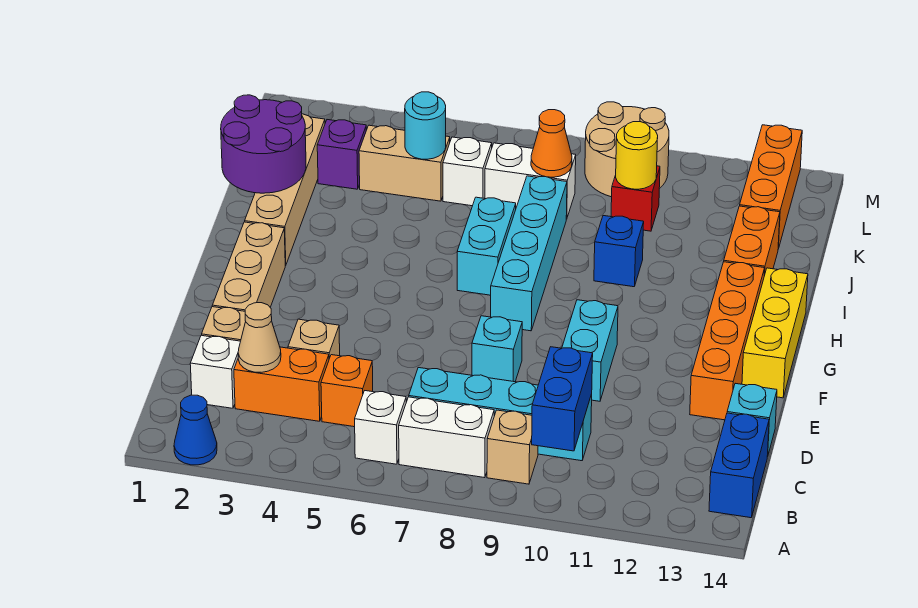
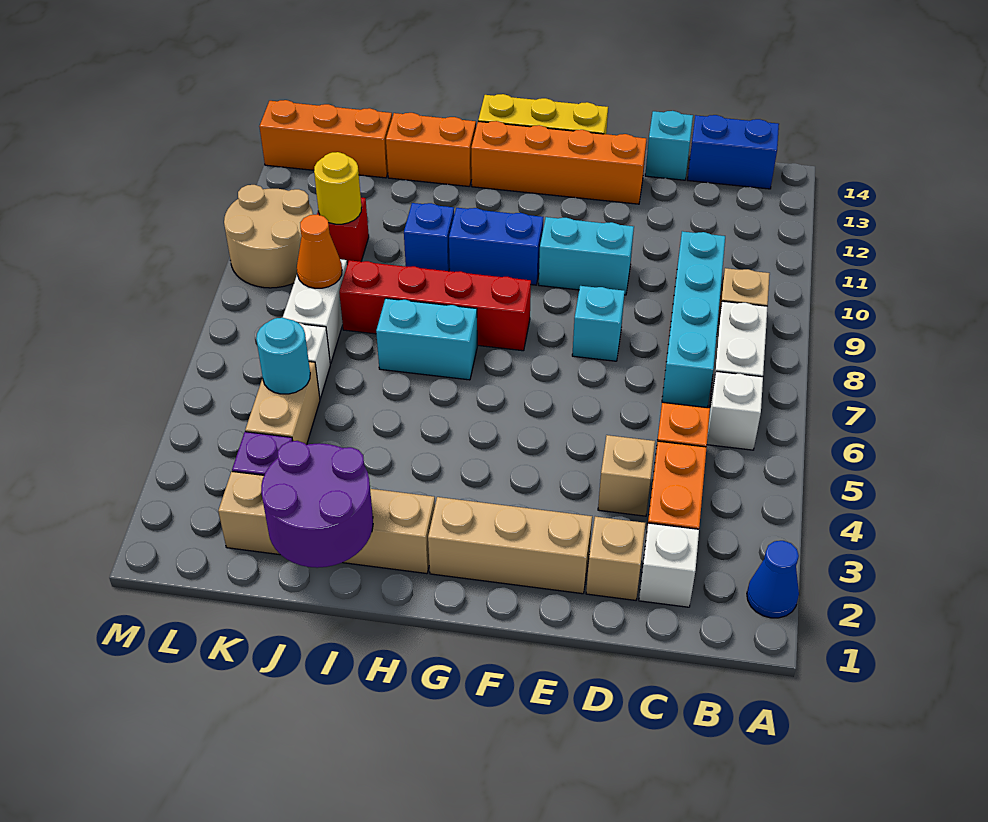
blue brick B10:C10 level 2 -> blue brick G10:H10 level 1
tan cone C3 level 2 -> none
cyan brick G8:J8 level 1 -> red brick G8:J8 level 1

